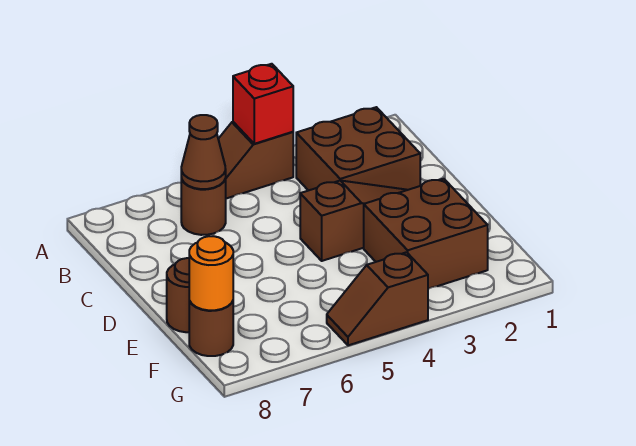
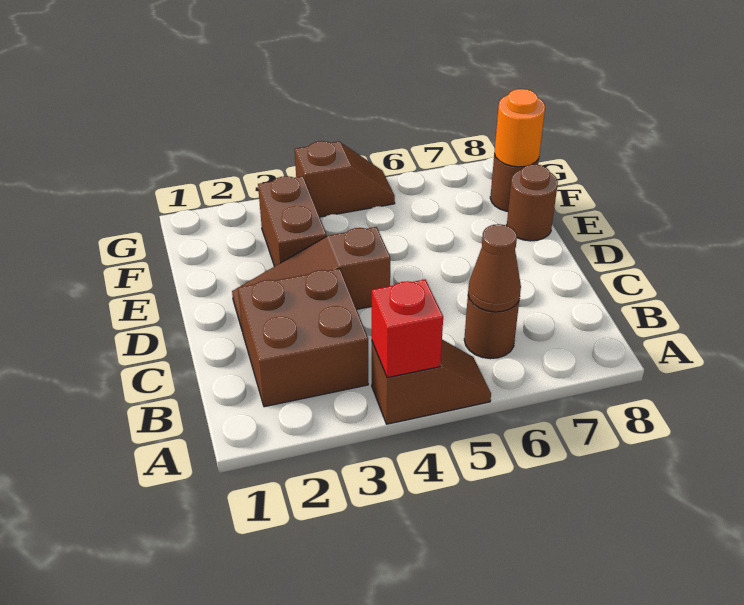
brown brick E2:F3 level 1 -> brown brick E3:F3 level 1

